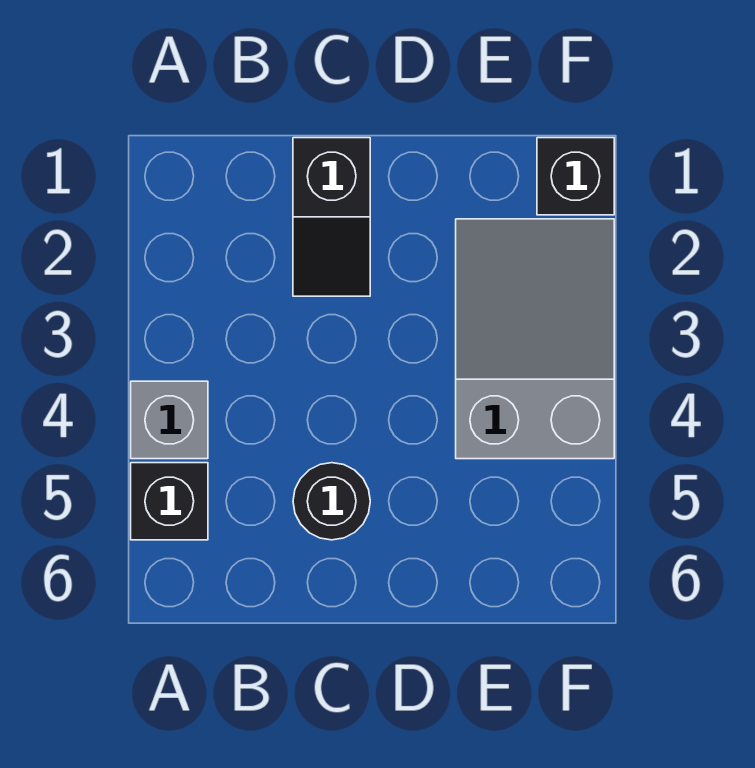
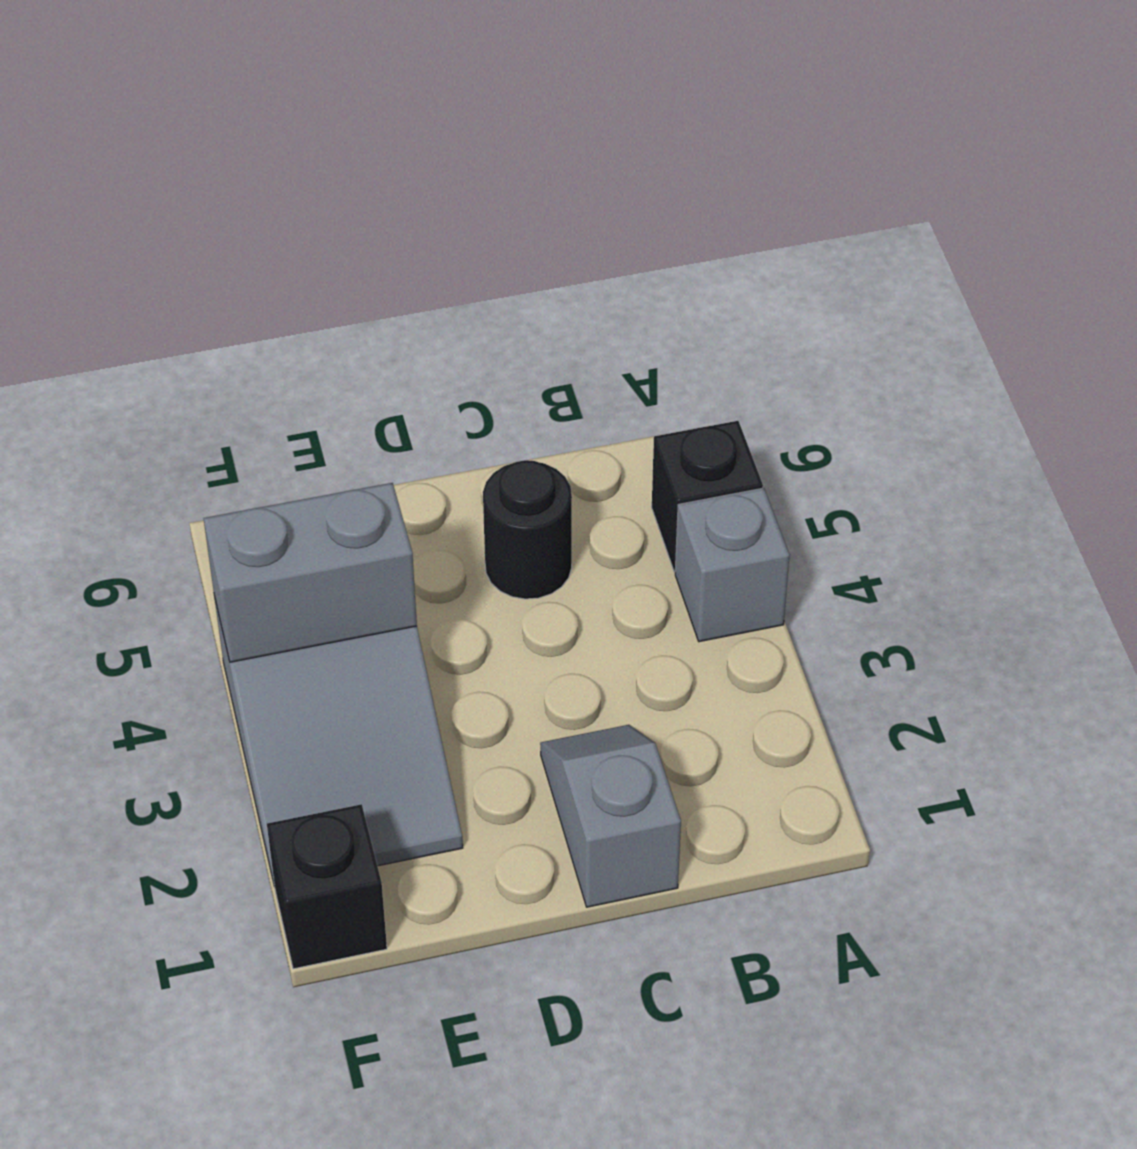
black slope C1:C2 level 1 top 1 -> grey slope C1:C2 level 1 top 1
none -> grey brick E4:F4 level 2

